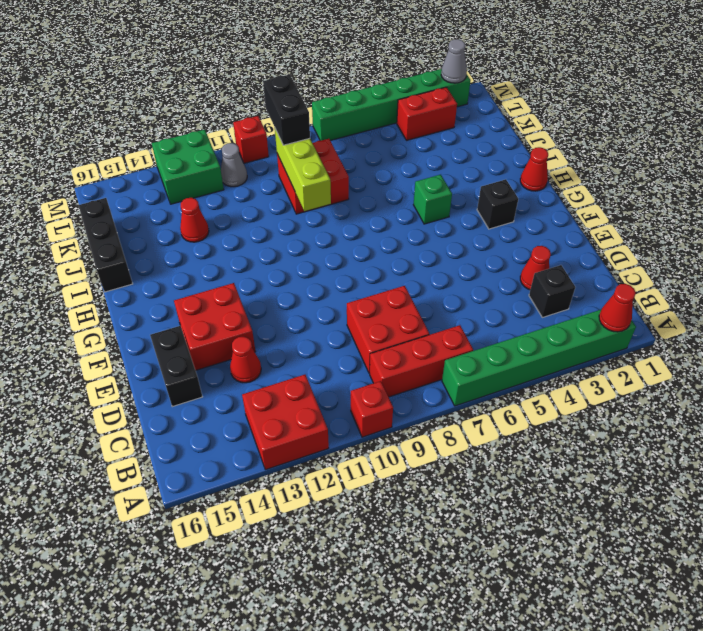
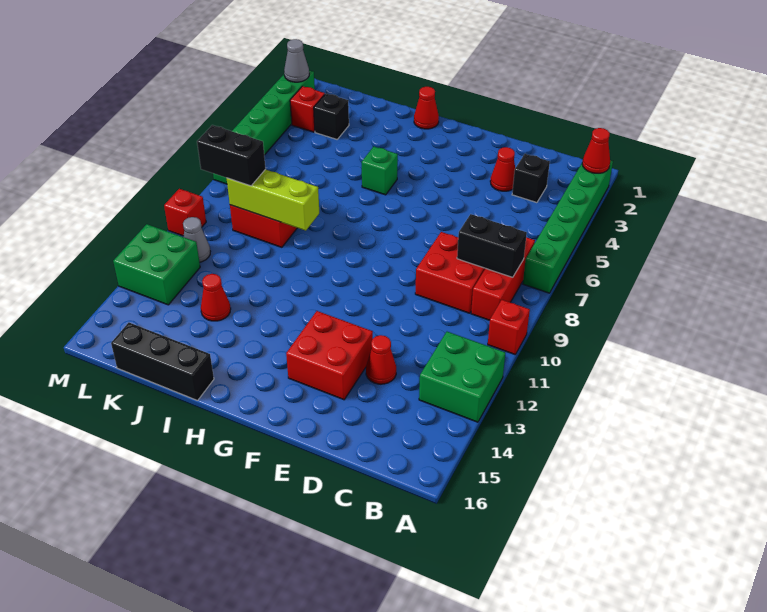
red brick A12:B13 level 1 -> green brick A12:B13 level 1
black brick D15:E15 level 1 -> black brick B8:C8 level 2
black brick G3 level 1 -> black brick K3 level 1
red brick L3:L4 level 1 -> red brick L3 level 1

